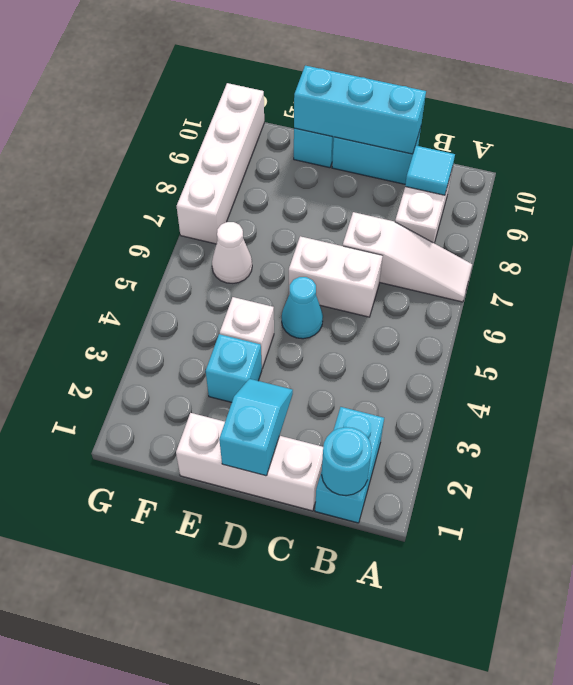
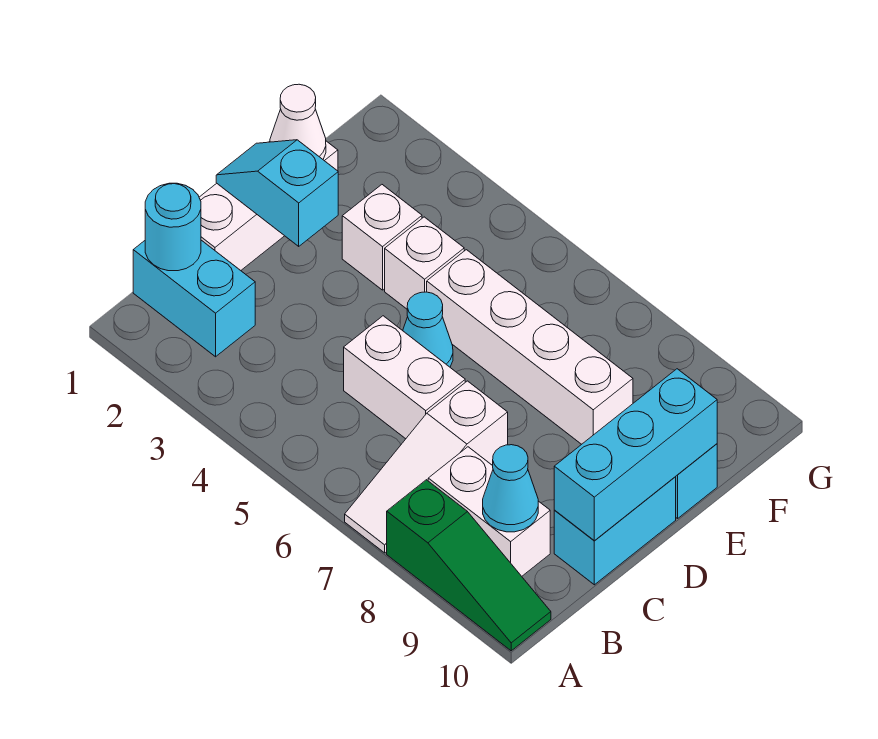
none -> green slope A8:A10 level 1 top 8
cyan tile B9 level 2 -> cyan cone B9 level 2
white brick C6:D6 level 1 -> white brick C5:C6 level 1
cyan slope D1:D2 level 2 top 1 -> cyan slope D1:D2 level 2 top 2
cyan brick E3 level 1 -> white brick E3 level 1
white cone F6 level 1 -> white cone E1 level 2
white brick G7:G10 level 1 -> white brick E5:E8 level 1

